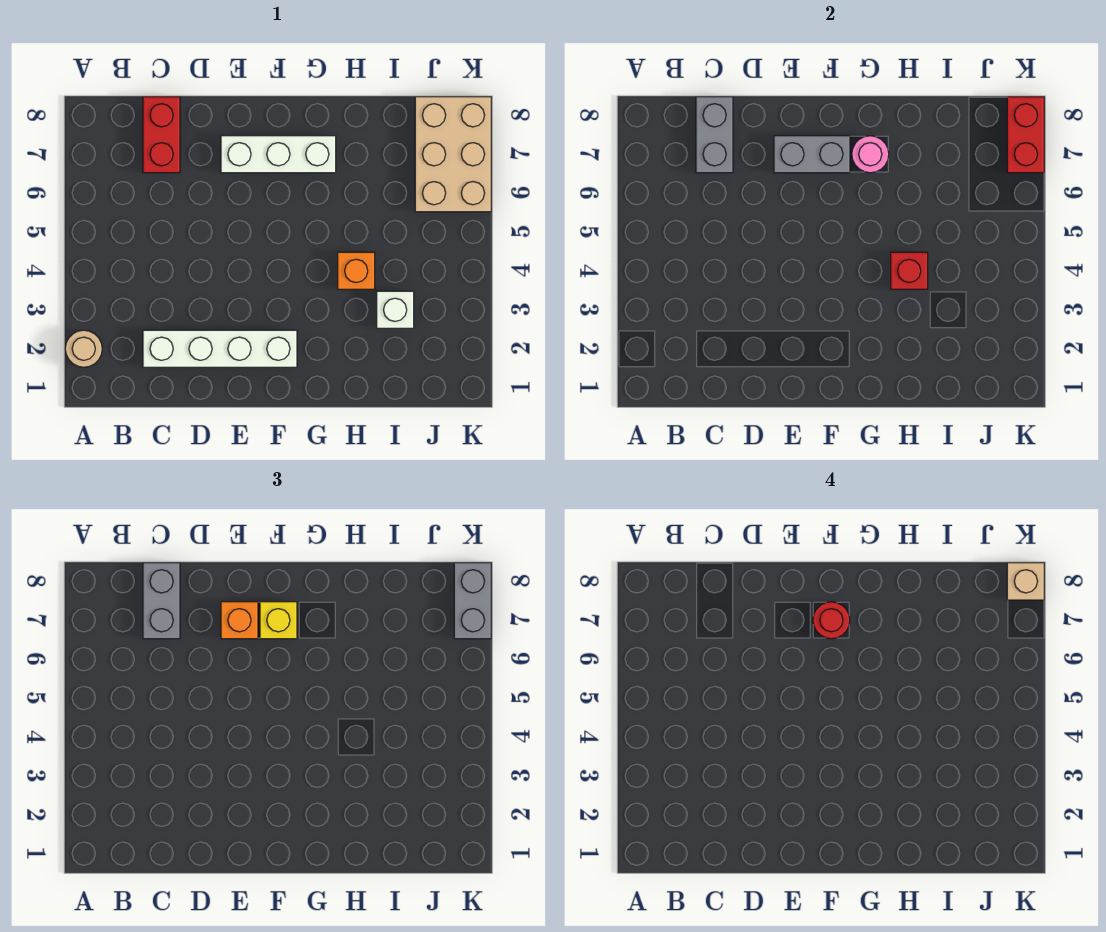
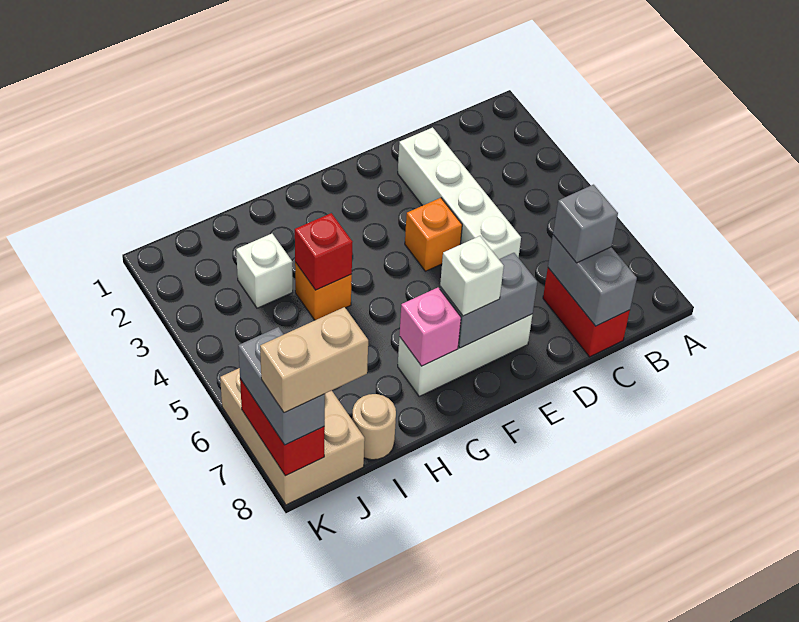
tan round brick A2 level 1 -> tan round brick I8 level 1
white brick C2:F2 level 1 -> white brick D2:D5 level 1
grey brick C7:C8 level 3 -> grey brick C7 level 3
orange brick E7 level 3 -> orange brick E4 level 1
yellow brick F7 level 3 -> white brick F7 level 3
red round brick F7 level 4 -> none
pink round brick G7 level 2 -> pink brick G7 level 2
tan brick K8 level 4 -> tan brick J8:K8 level 4

